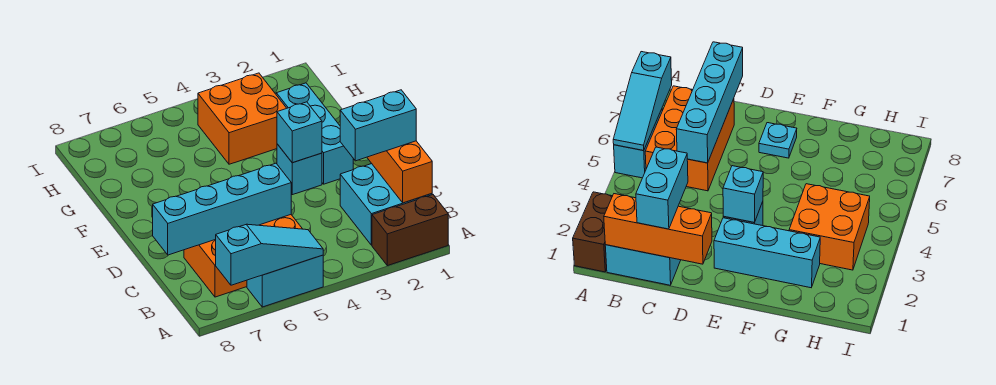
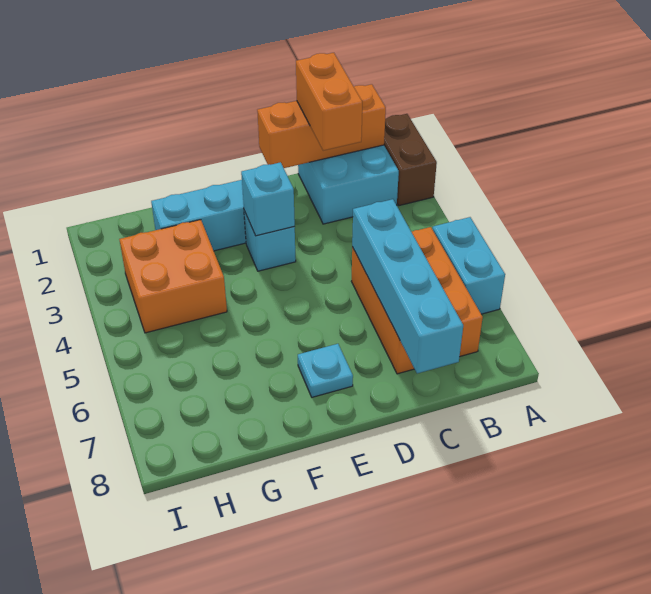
cyan slope A5:A7 level 2 top 7 -> none
cyan brick C1:C2 level 3 -> orange brick C1:C2 level 3

